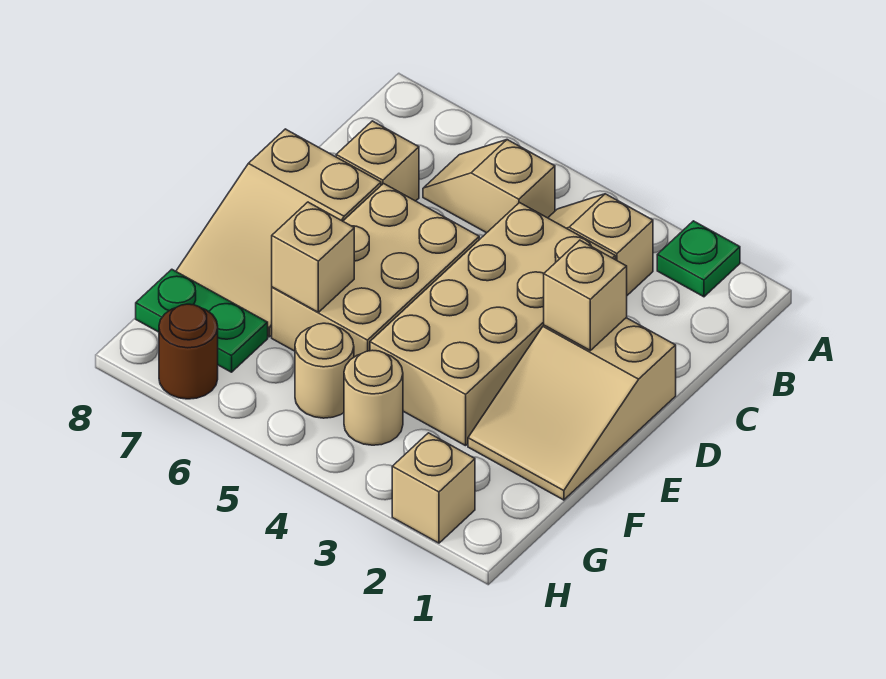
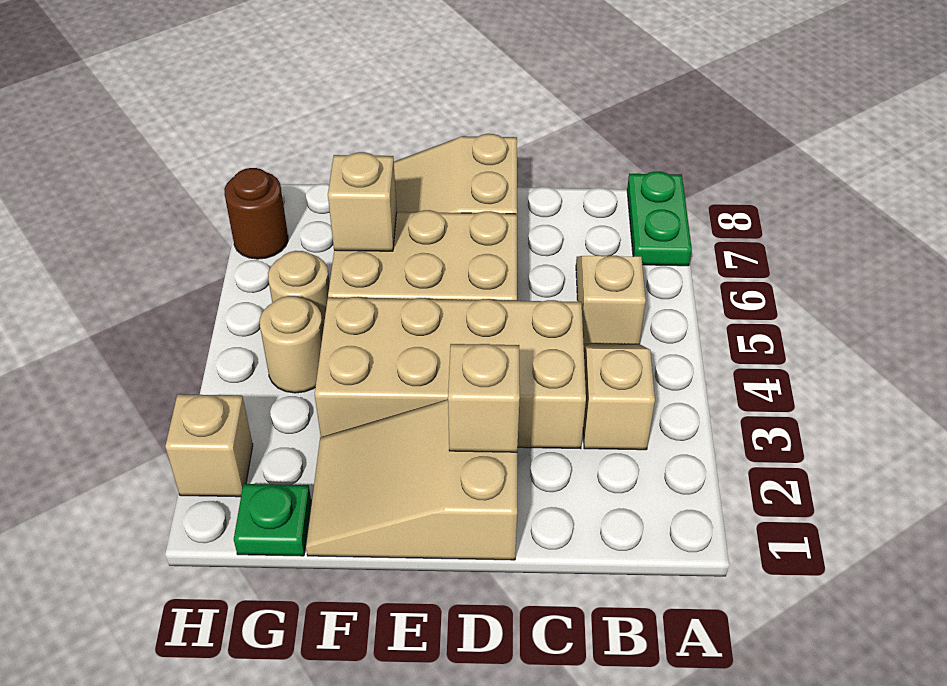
green plate A2 level 1 -> green plate G1 level 1
tan brick C7 level 1 -> none
green plate G7:G8 level 1 -> green plate A7:A8 level 1

